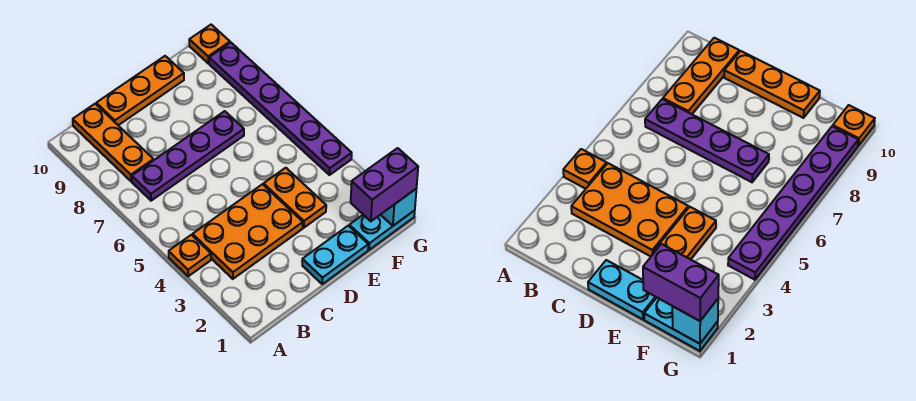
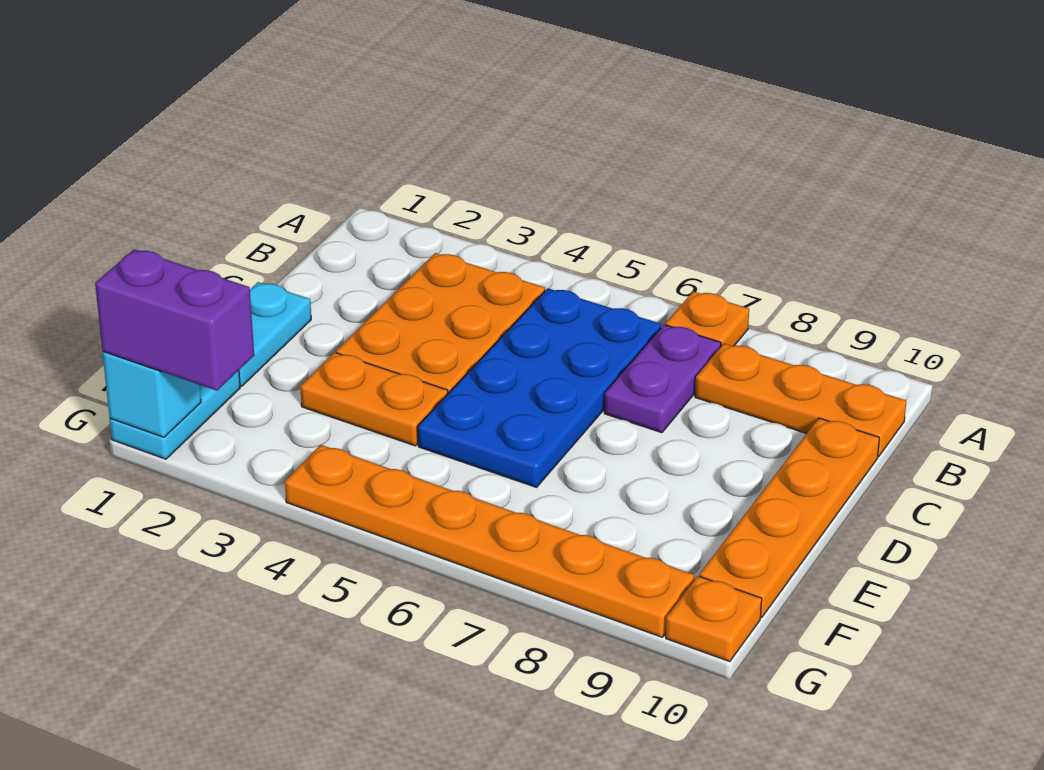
orange plate A4 level 1 -> orange plate A7 level 1
none -> blue plate B5:E6 level 1
purple plate B7:E7 level 1 -> purple plate B7:C7 level 1
orange plate C10:E10 level 1 -> orange plate C10:F10 level 1
purple brick F1:G1 level 3 -> purple brick G1:G2 level 3
purple plate G4:G9 level 1 -> orange plate G4:G9 level 1

